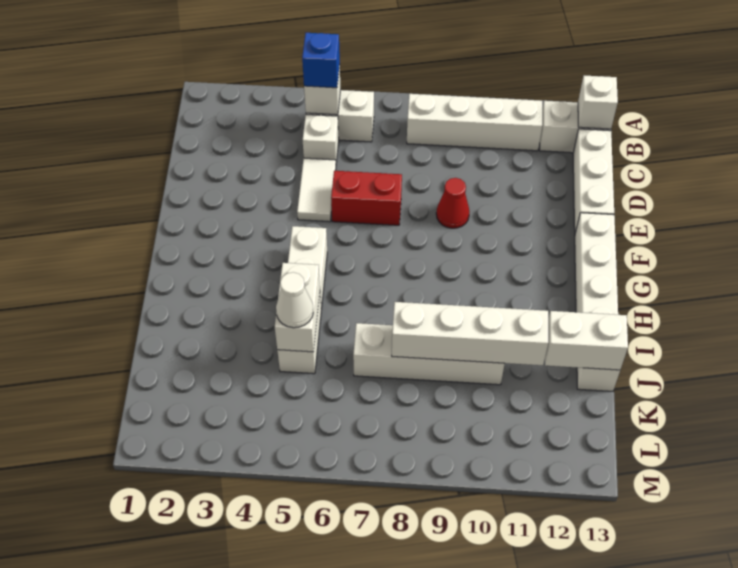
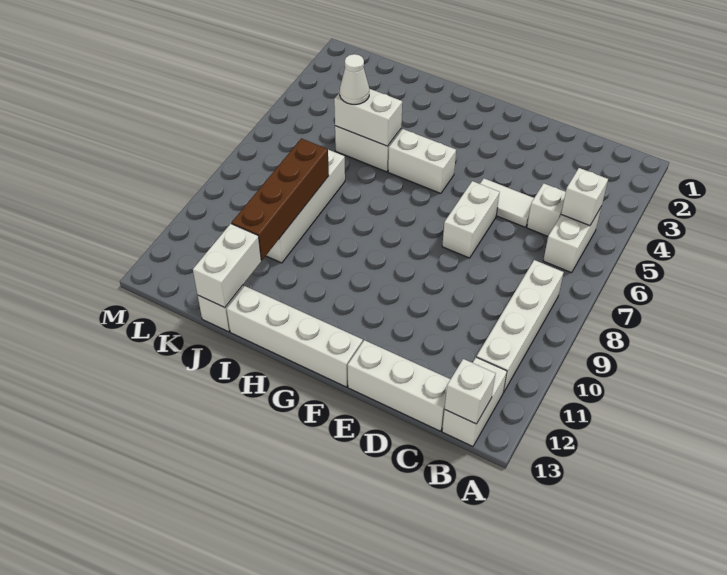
blue brick B5 level 3 -> none
red brick E6:E7 level 1 -> white brick E6:E7 level 1
red cone E9 level 1 -> none
white brick J8:J11 level 2 -> brown brick J8:J11 level 2

